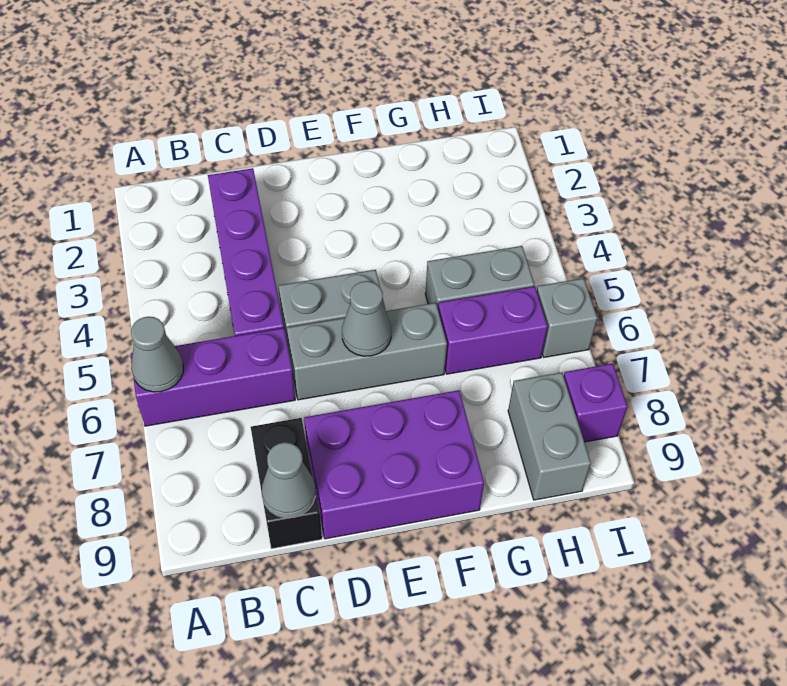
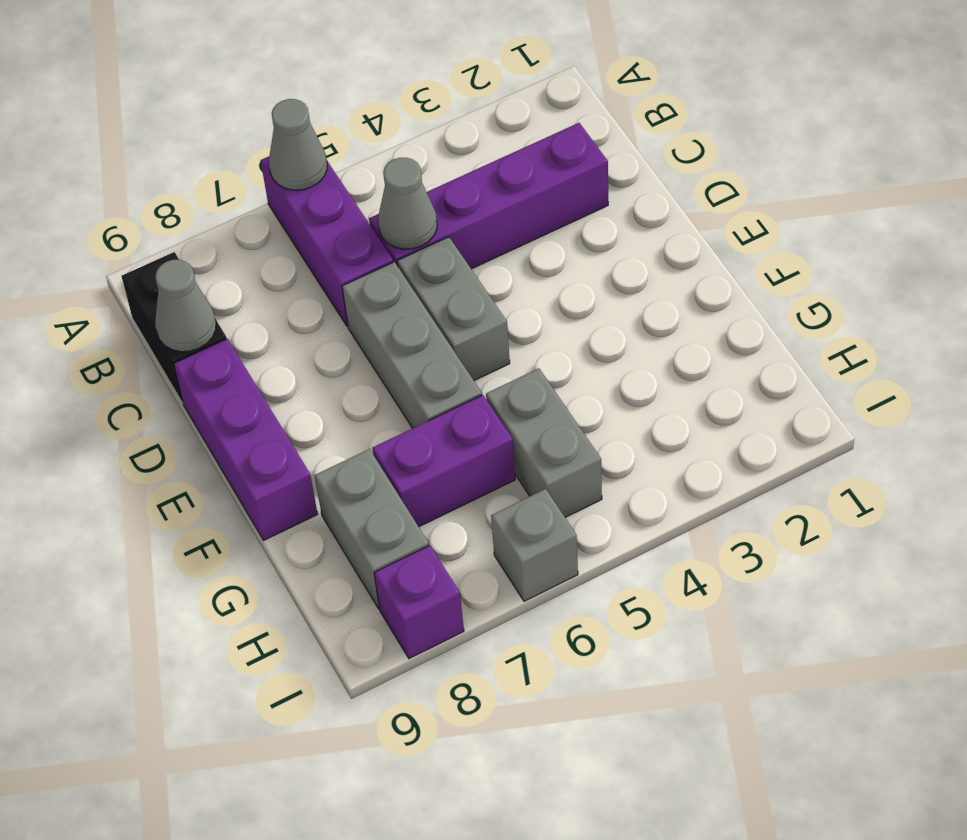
black brick C8:C9 level 1 -> black brick B9:C9 level 1
purple brick D8:F9 level 1 -> purple brick D9:F9 level 1
grey cone E6 level 2 -> grey cone C5 level 2
purple brick G6:H6 level 1 -> purple brick G6:G7 level 1
grey brick H8:H9 level 1 -> grey brick G8:H8 level 1

